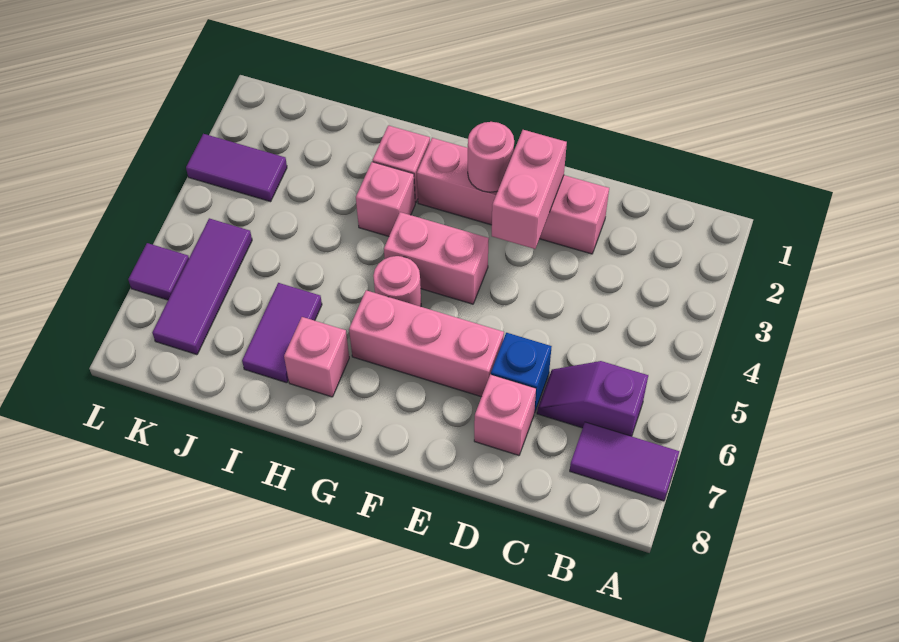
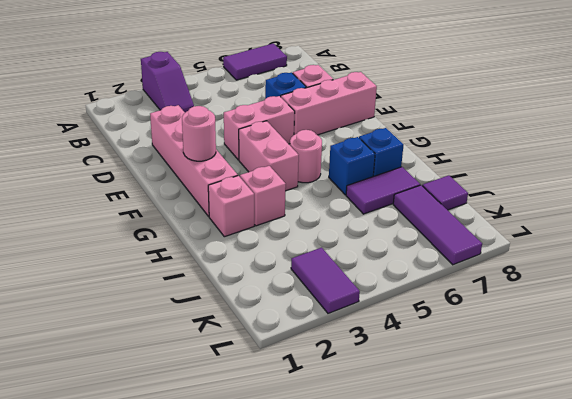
purple tile A7:B7 level 1 -> purple tile A6:A7 level 1
purple slope B6:C6 level 1 top B -> purple slope A3:B3 level 1 top A
pink brick E2:E3 level 2 -> pink brick E4:E5 level 1
pink brick E6:G6 level 1 -> pink brick E6:E8 level 1
none -> blue brick H6 level 1
pink brick H7 level 1 -> blue brick H7 level 1
purple tile K5:K7 level 1 -> purple tile J7:L7 level 1
purple tile L6 level 1 -> purple tile J8 level 1

